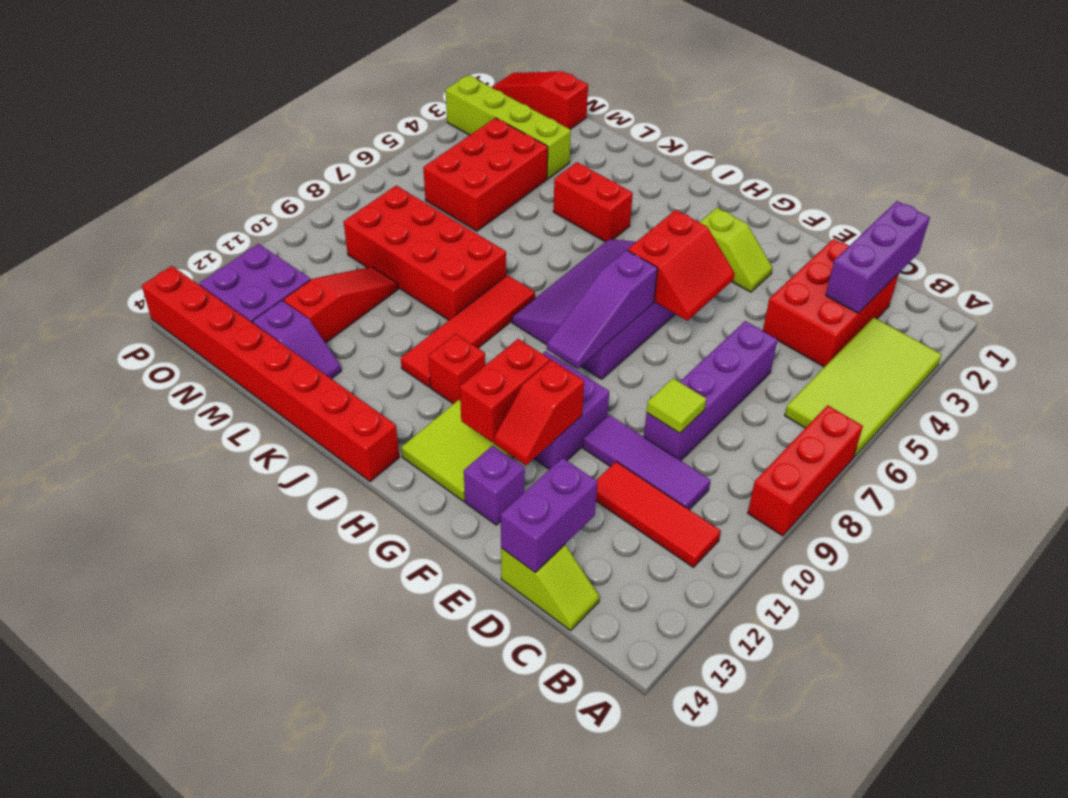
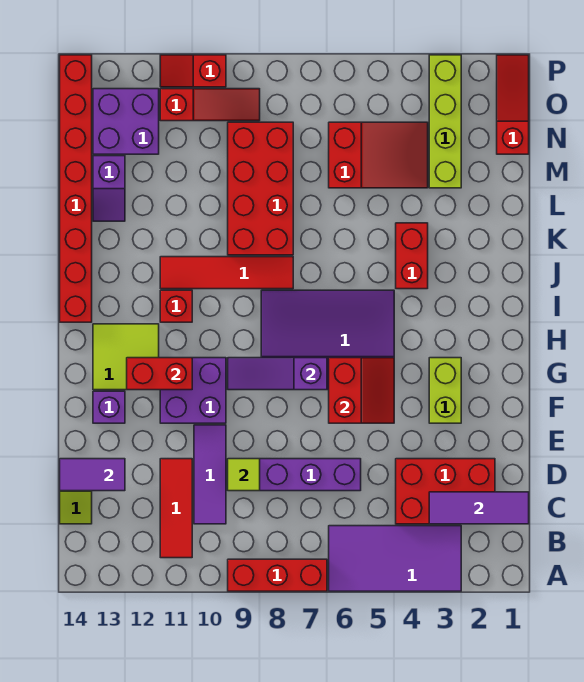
lime tile A3:B6 level 1 -> purple tile A3:B6 level 1
purple brick C1:C3 level 2 -> purple tile C1:C3 level 2
purple brick D13:D14 level 2 -> purple tile D13:D14 level 2
lime slope F3:G3 level 1 top G -> lime brick F3:G3 level 1
red slope F5:G6 level 2 top G -> red slope F5:G6 level 2 top 6
red slope F11:F12 level 2 top 11 -> red slope P10:P11 level 1 top 10
red brick M4:N6 level 1 -> red slope M4:N6 level 1 top 6
red slope M10:M12 level 1 top 12 -> red slope O9:O11 level 1 top 11

